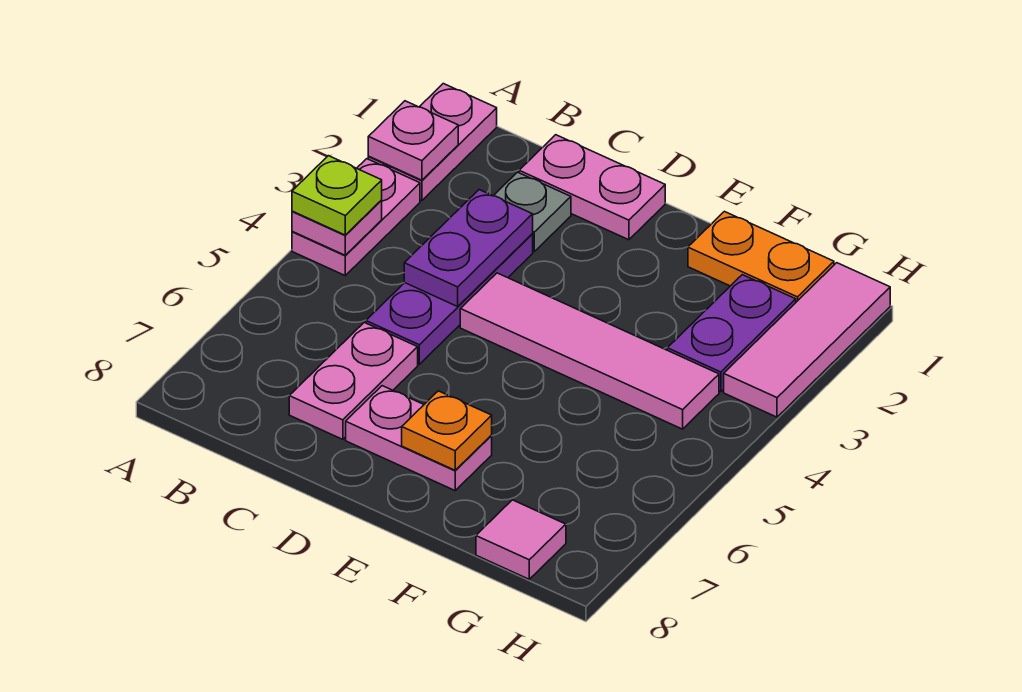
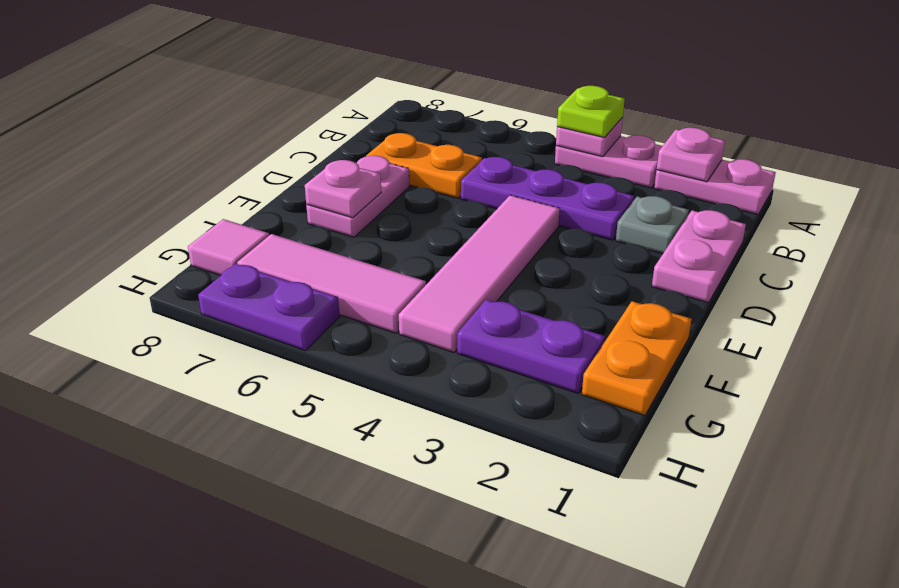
purple plate C3:C4 level 2 -> purple plate H6:H7 level 1
pink plate C6:C7 level 1 -> orange plate C6:C7 level 1
orange plate E7 level 2 -> pink plate E7 level 2
pink tile H1:H3 level 1 -> pink tile G5:G7 level 1

